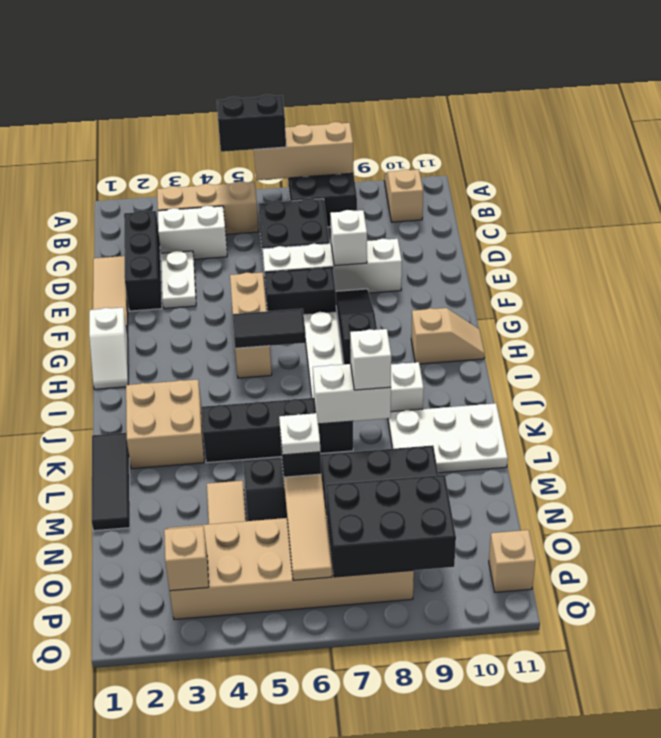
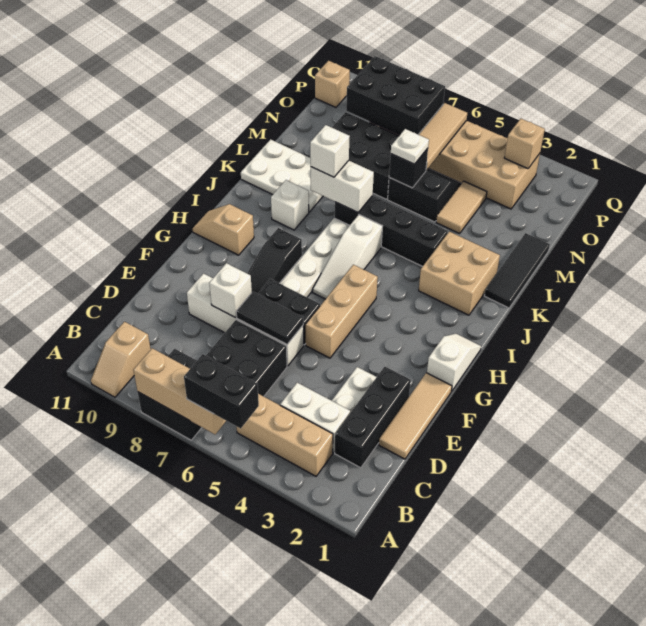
black tile H5:H6 level 2 -> black tile E6:E7 level 2
none -> white slope H6:J6 level 1 top J

